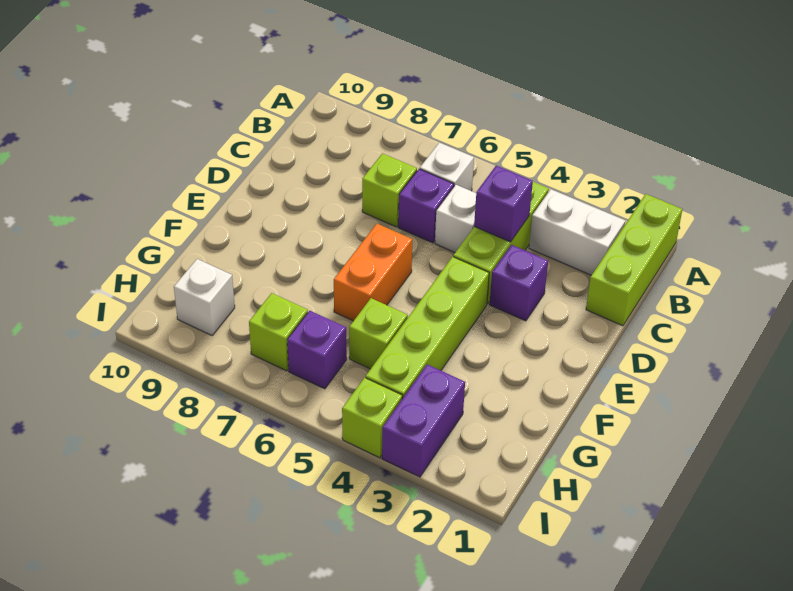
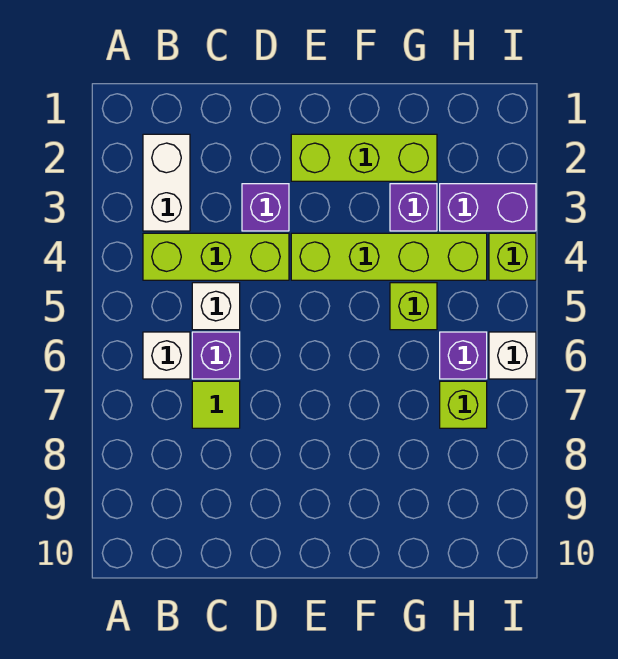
lime brick A1:C1 level 1 -> lime brick E2:G2 level 1
purple brick C4 level 2 -> purple brick G3 level 1
lime brick C7 level 1 -> lime tile C7 level 1
orange brick E6:F6 level 1 -> none
white brick H9 level 1 -> white brick I6 level 1

